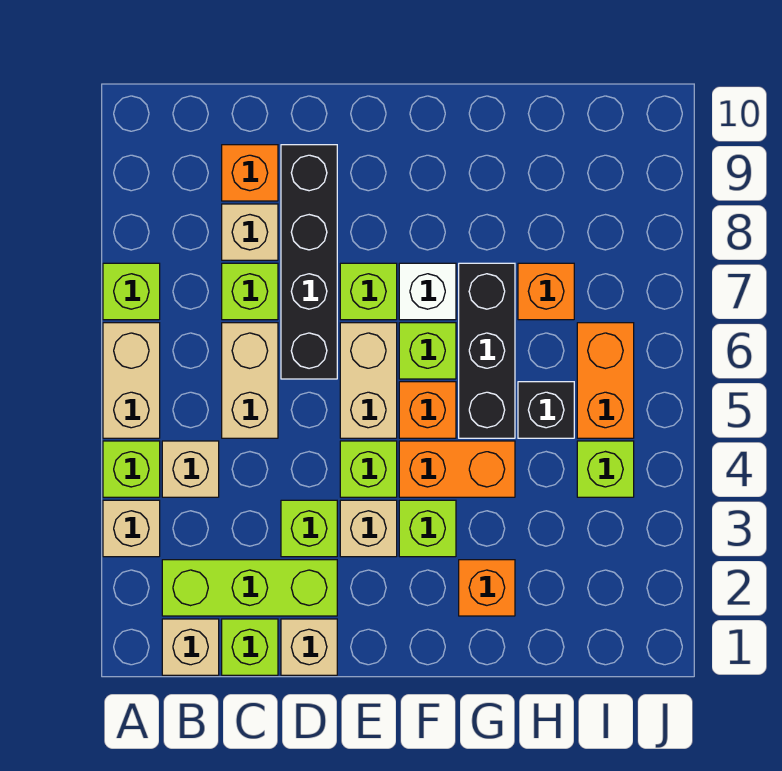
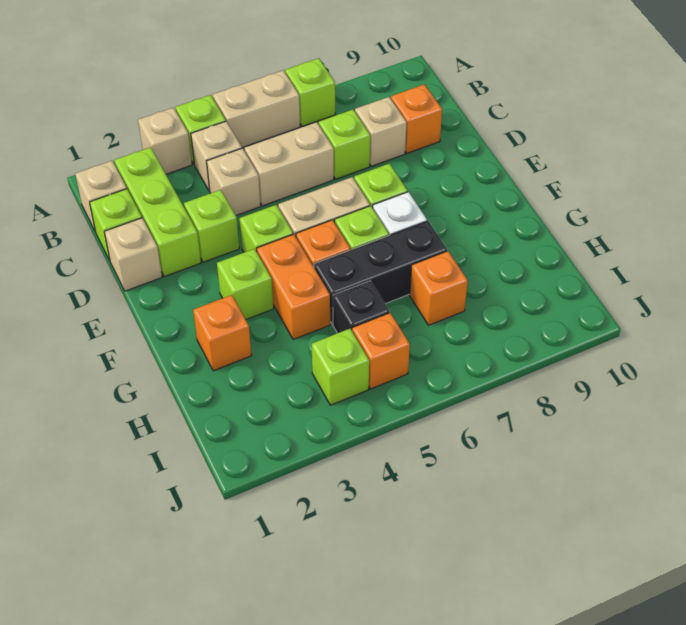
black brick D6:D9 level 1 -> none
tan brick E3 level 1 -> tan brick C4 level 1
orange brick I5:I6 level 1 -> orange brick I5 level 1

